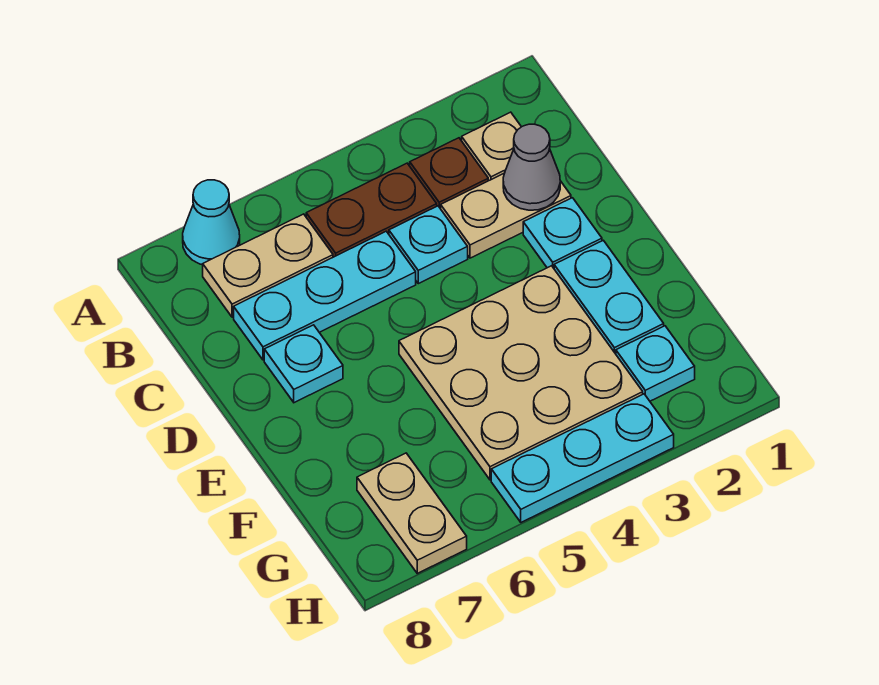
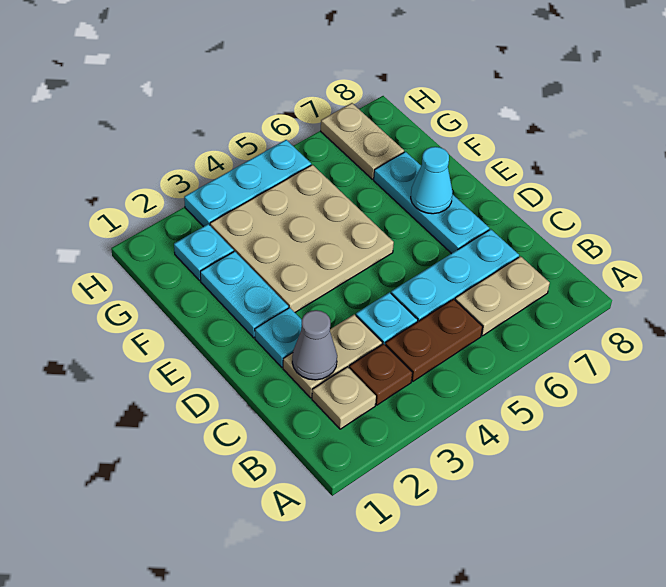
cyan cone A7 level 1 -> cyan cone E7 level 2
cyan plate D7 level 1 -> cyan plate D7:F7 level 1

